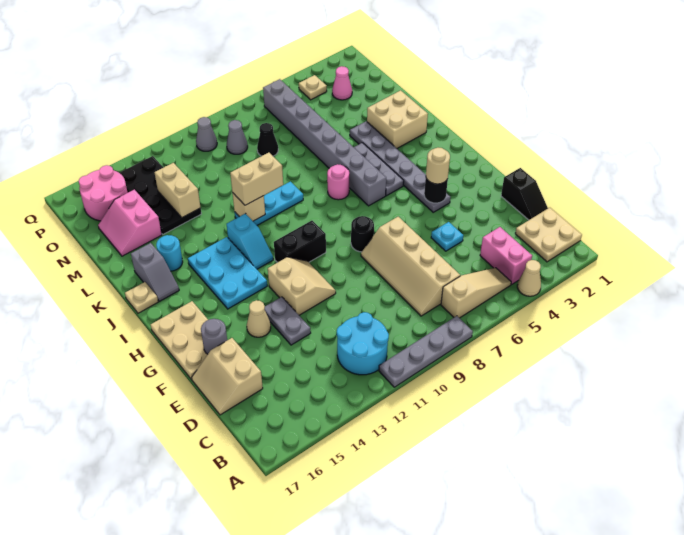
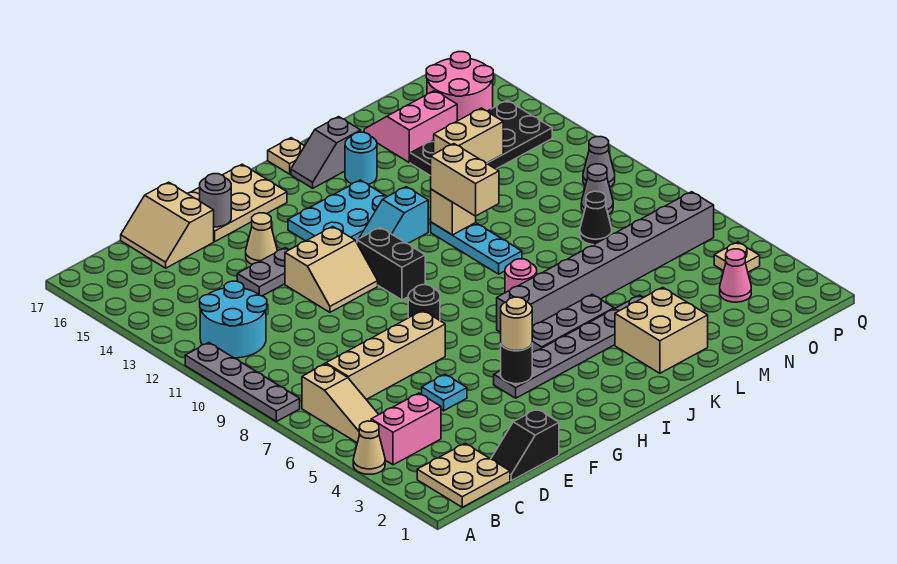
tan slope D16:E17 level 1 top 16 -> tan slope D16:E17 level 1 top E

